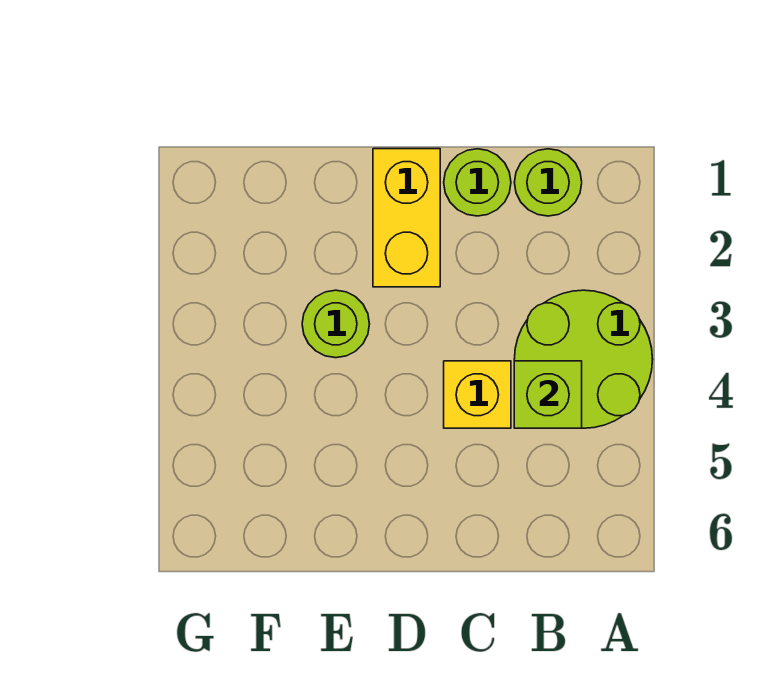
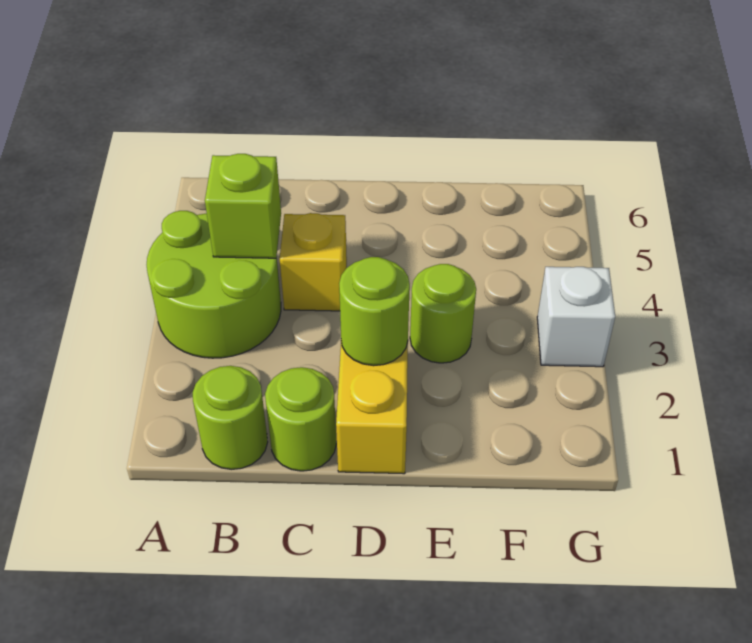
none -> lime round brick D2 level 2
none -> white brick G3 level 1

